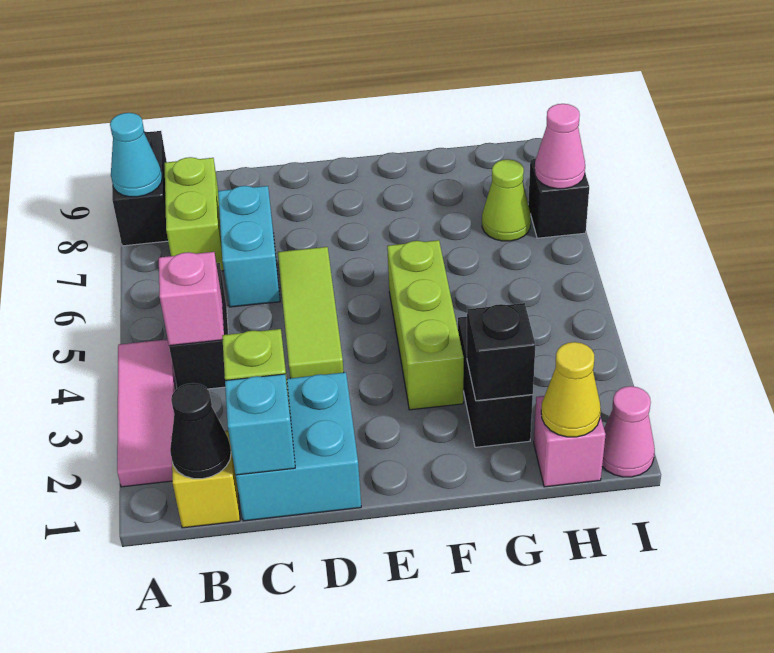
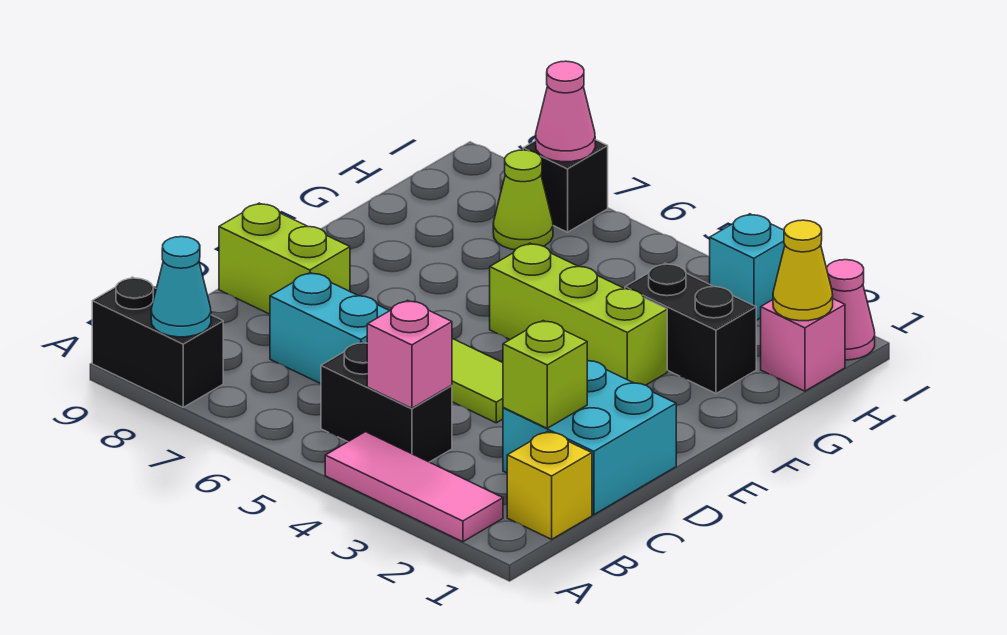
black cone B1 level 2 -> none
lime brick B7:B8 level 1 -> lime brick D8:D9 level 1
cyan brick C1 level 2 -> cyan brick I3 level 1
black brick G2 level 2 -> none

